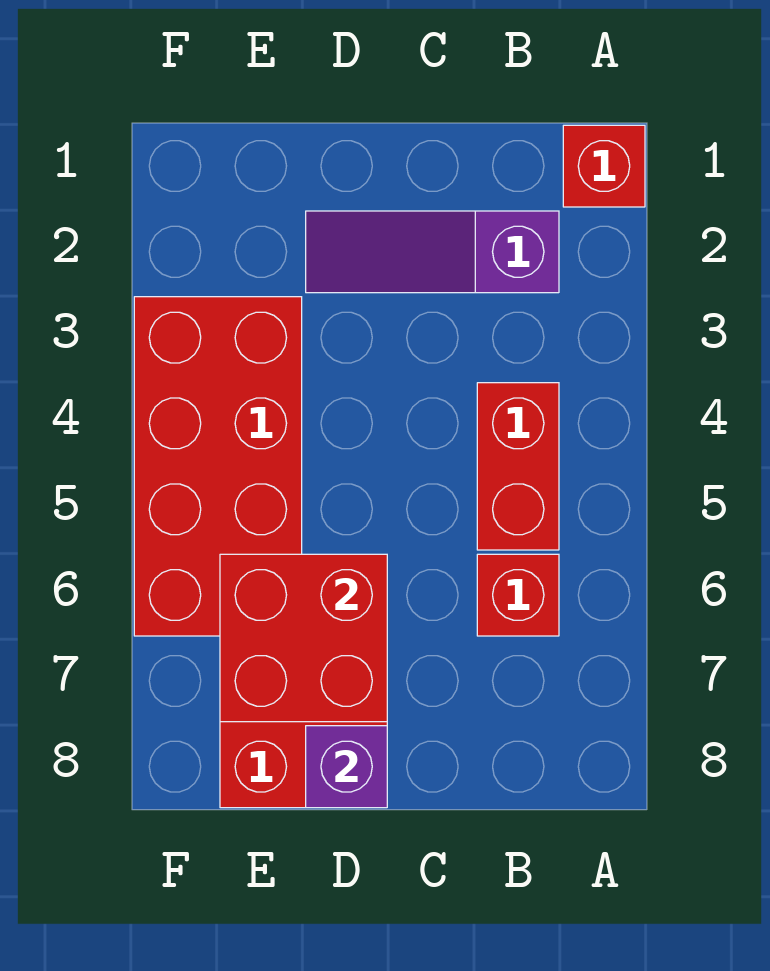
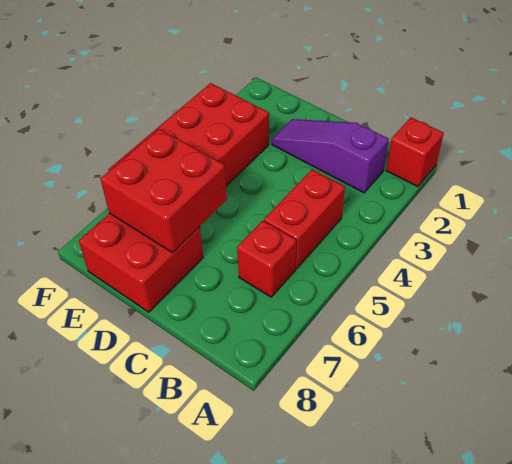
purple brick D8 level 2 -> none

